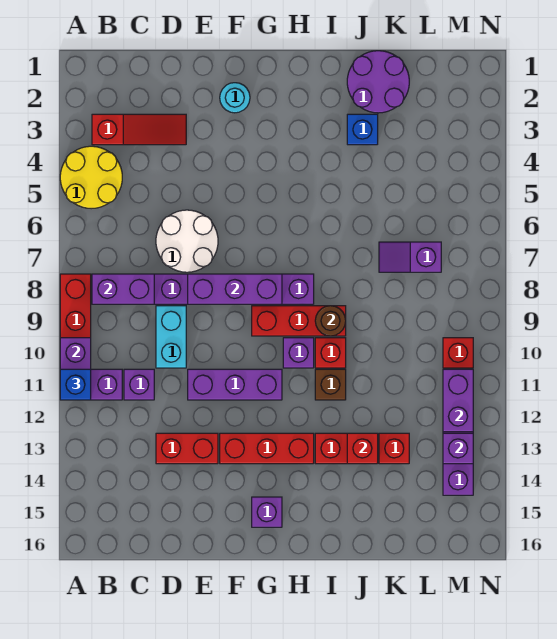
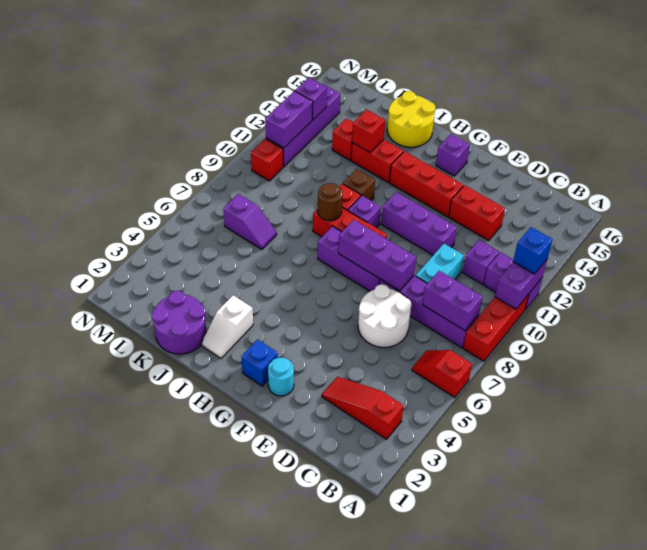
yellow round brick A4:B5 level 1 -> yellow round brick I15:J16 level 1
none -> red slope A6:B6 level 1 top A
none -> white slope I2:I3 level 1 top 3
blue brick J3 level 1 -> blue brick G2 level 1

